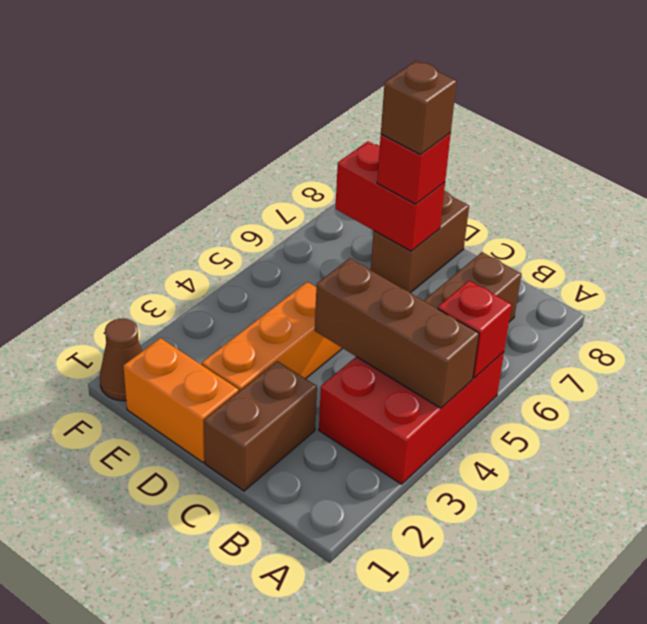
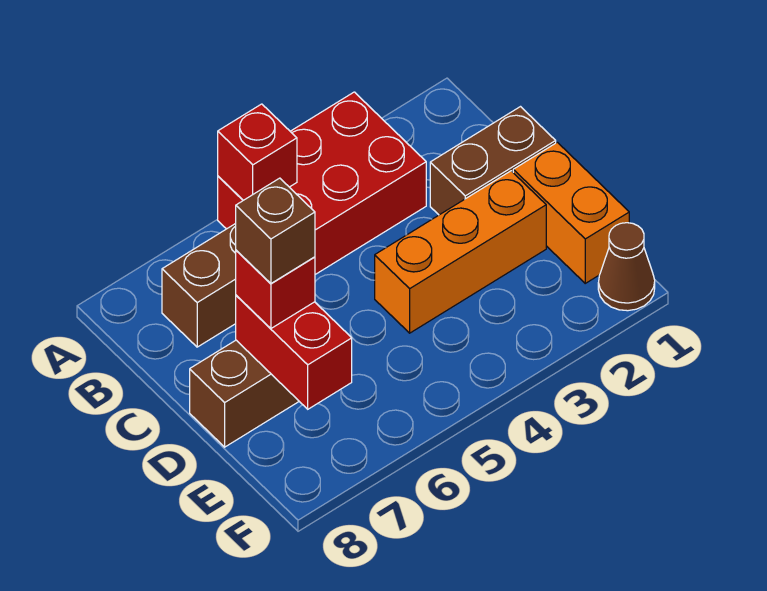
brown brick A4:C4 level 2 -> none

